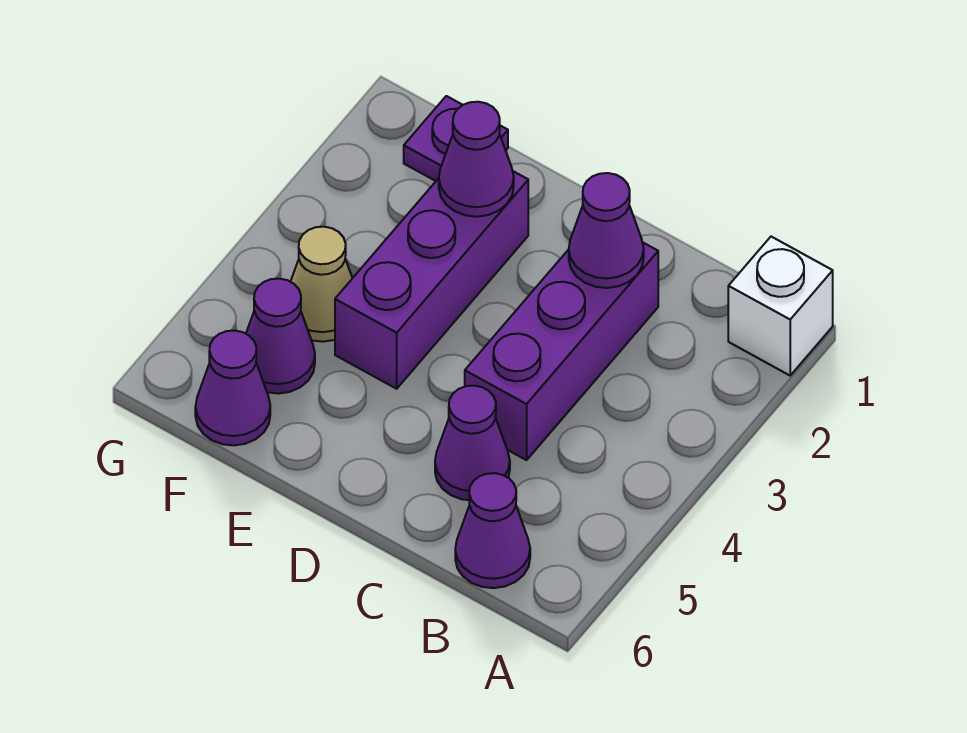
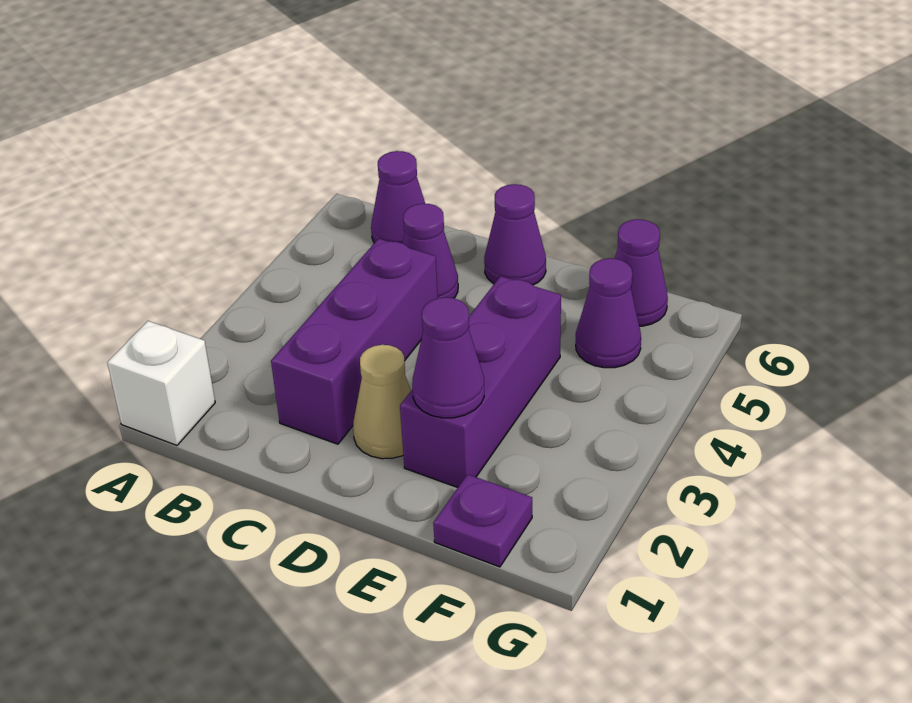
purple cone C2 level 2 -> purple cone D6 level 1
tan cone F4 level 1 -> tan cone D2 level 1

